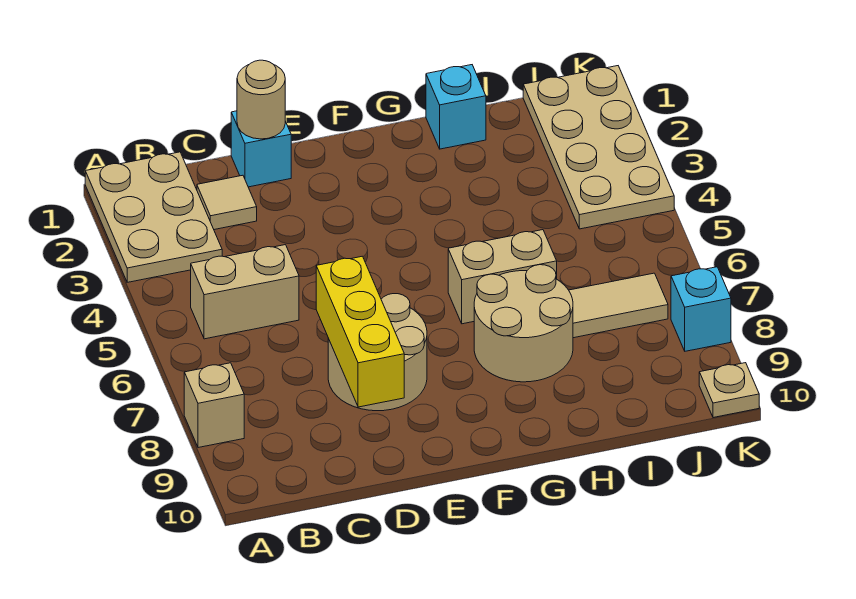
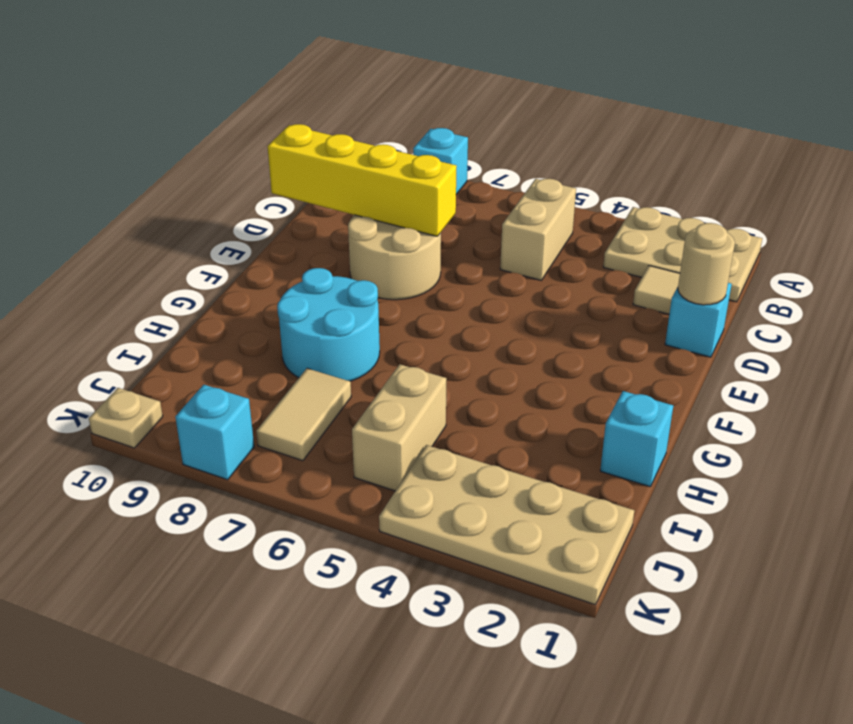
tan brick A8 level 1 -> cyan brick A8 level 1
yellow brick D7:D9 level 2 -> yellow brick D7:D10 level 2
tan brick G6:H6 level 1 -> tan brick I5:J5 level 1
tan round brick G7:H8 level 1 -> cyan round brick G7:H8 level 1

